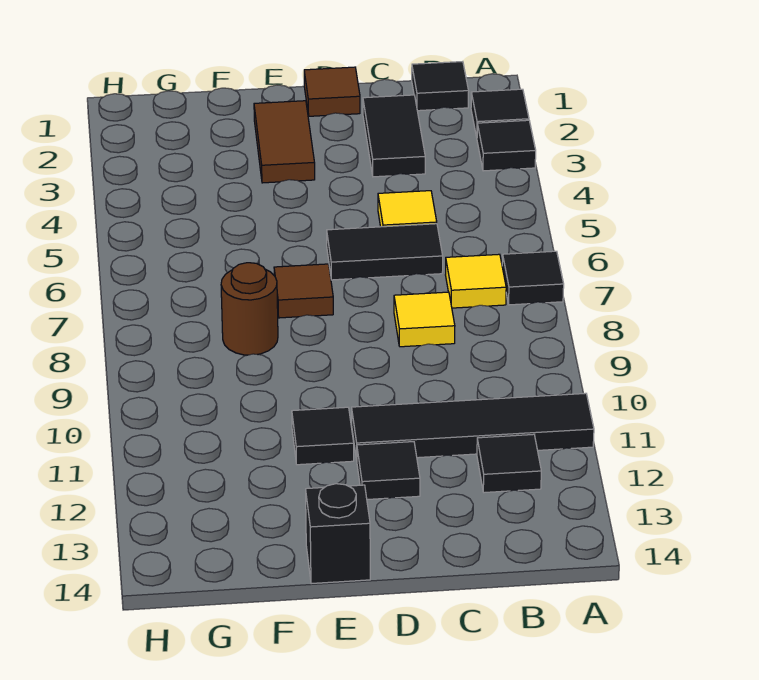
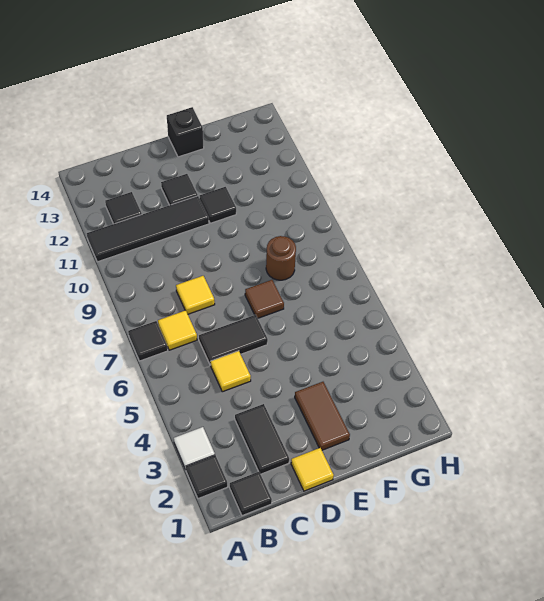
black tile A3 level 1 -> white tile A3 level 1
brown tile D1 level 1 -> yellow tile D1 level 1

